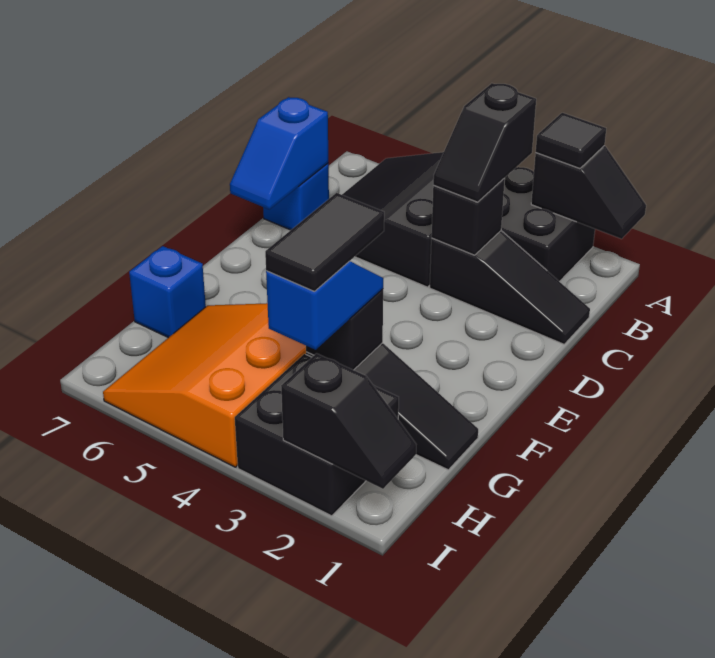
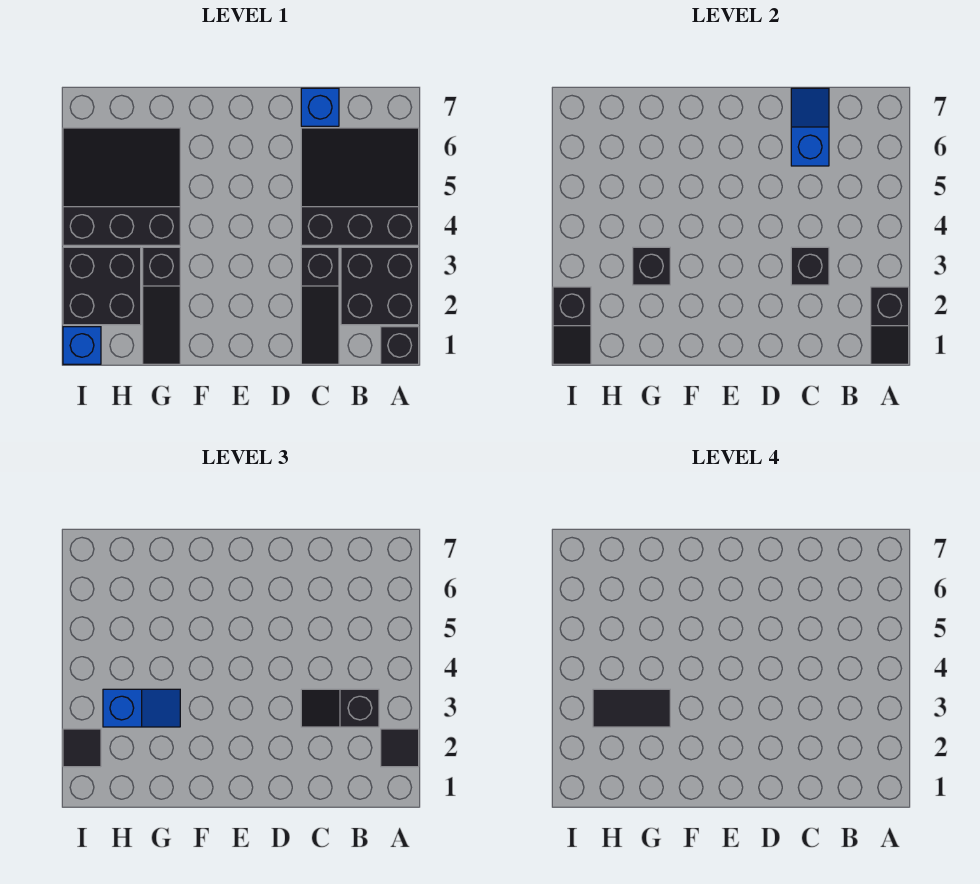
none -> black brick A1 level 1
blue slope C7:D7 level 2 top C -> blue slope C6:C7 level 2 top 6
orange slope G4:I6 level 1 top 4 -> black slope G4:I6 level 1 top 4
blue brick G7 level 1 -> blue brick I1 level 1
none -> black tile I2 level 3

